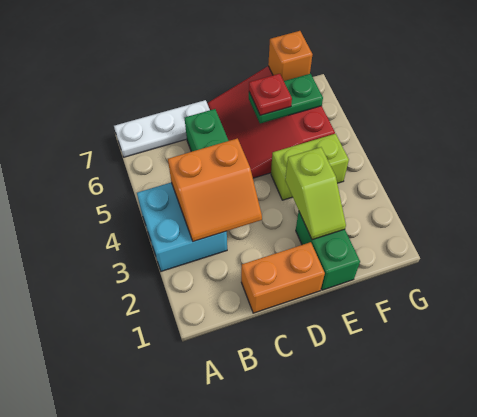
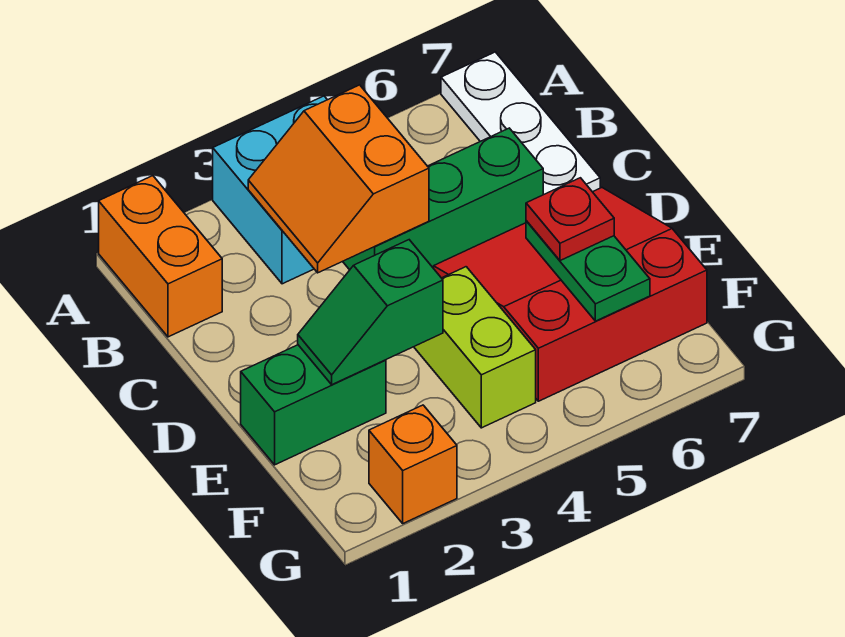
orange brick C1:D1 level 1 -> orange brick A1:B1 level 1
lime slope E2:E3 level 2 top 3 -> green slope E2:E3 level 2 top 3
orange brick F7 level 2 -> orange brick G2 level 1

